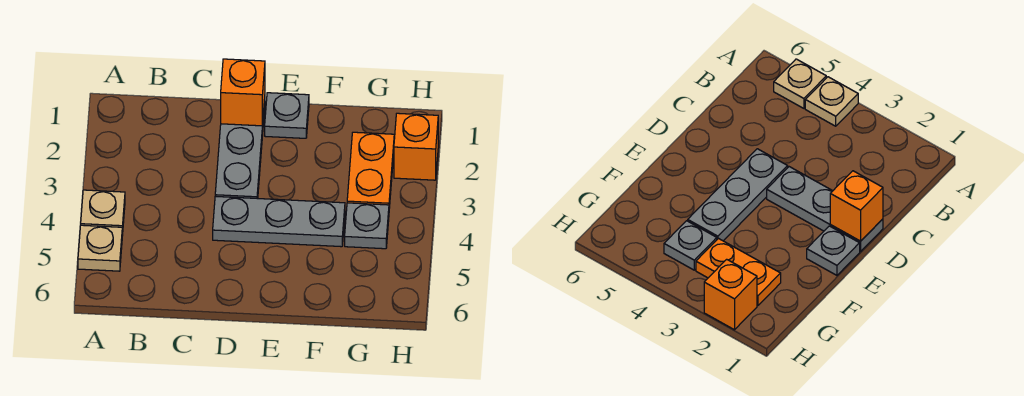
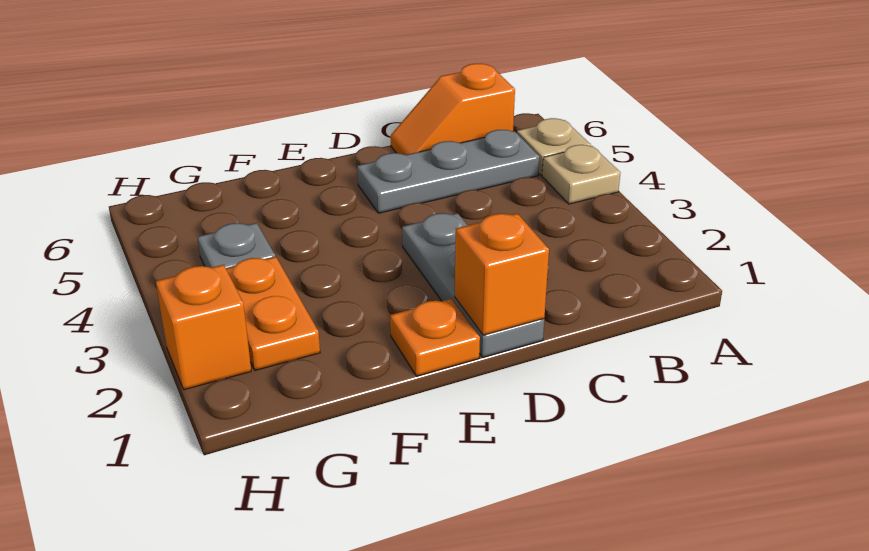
none -> orange slope B6:C6 level 1 top B
grey plate D4:F4 level 1 -> grey plate B5:D5 level 1
grey plate E1 level 1 -> orange plate E1 level 1

